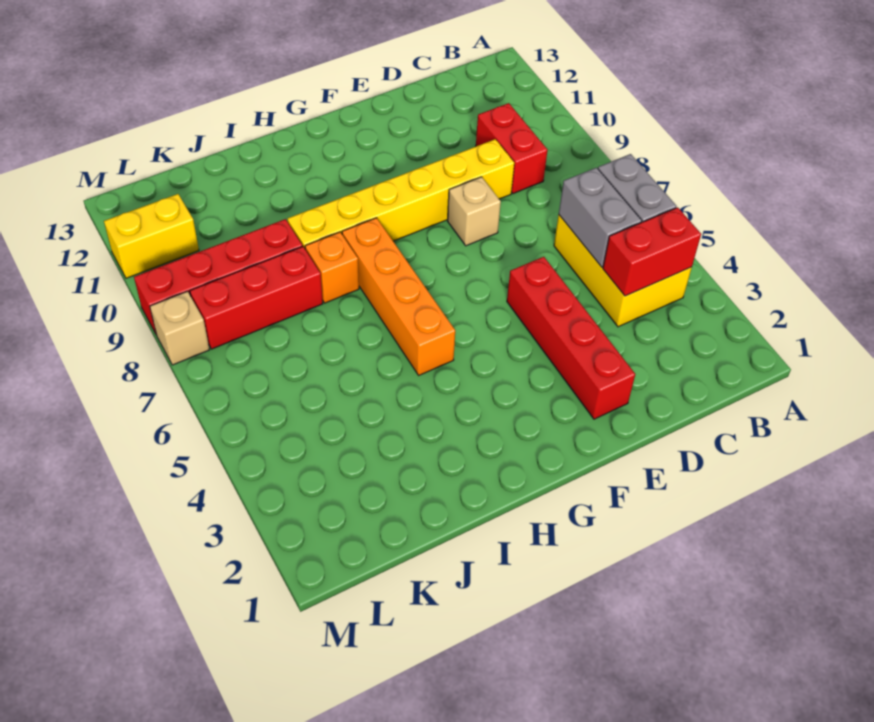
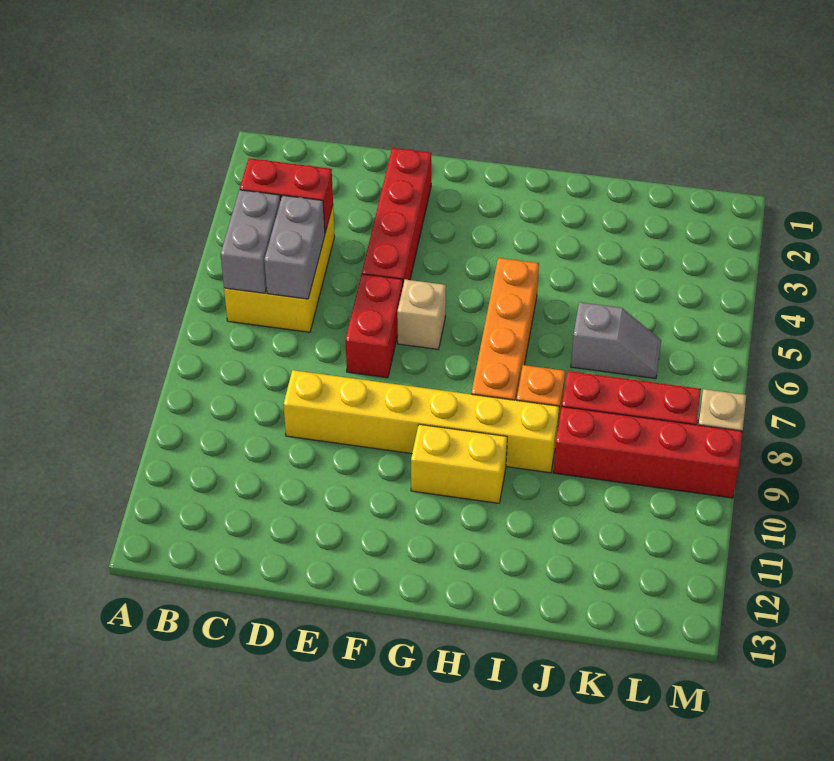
red brick C9:C10 level 1 -> red brick E6:E7 level 1
tan brick E8 level 1 -> tan brick F6 level 1
none -> grey slope J6:K6 level 1 top J
yellow brick L11:M11 level 1 -> yellow brick G10:H10 level 1

